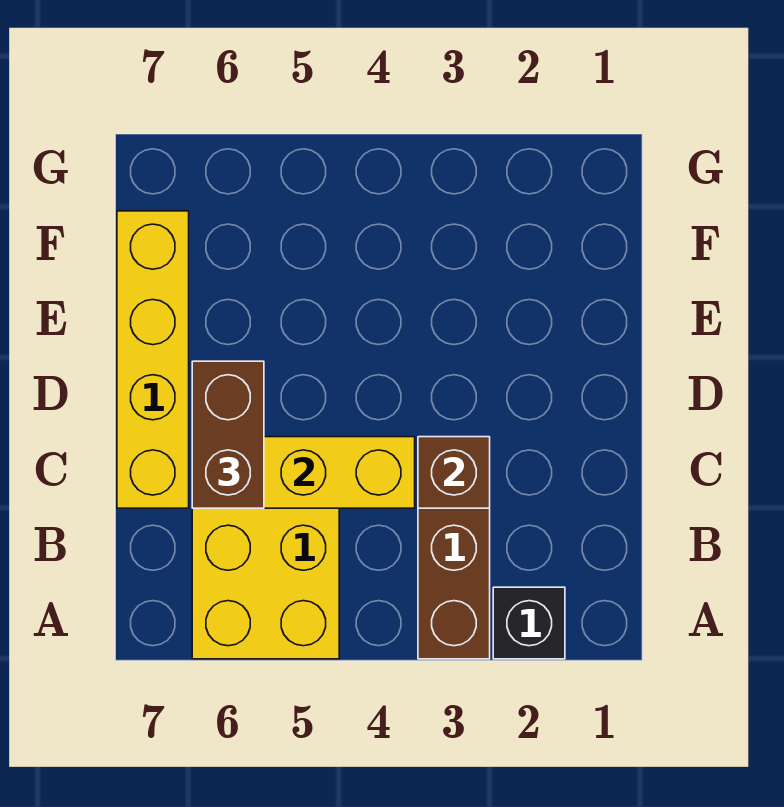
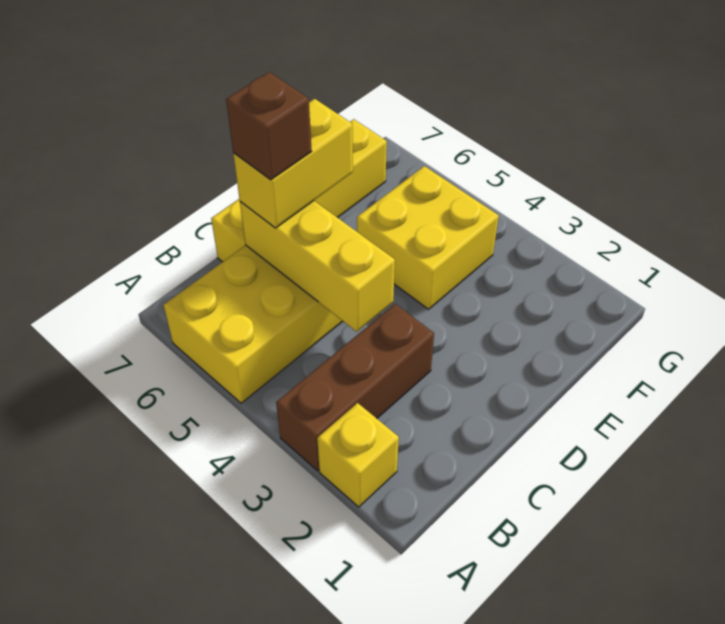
black brick A2 level 1 -> yellow brick A2 level 1
brown brick C3 level 2 -> brown brick C6 level 4
brown brick C6:D6 level 3 -> yellow brick C6:D6 level 3
none -> yellow brick E4:F5 level 1

